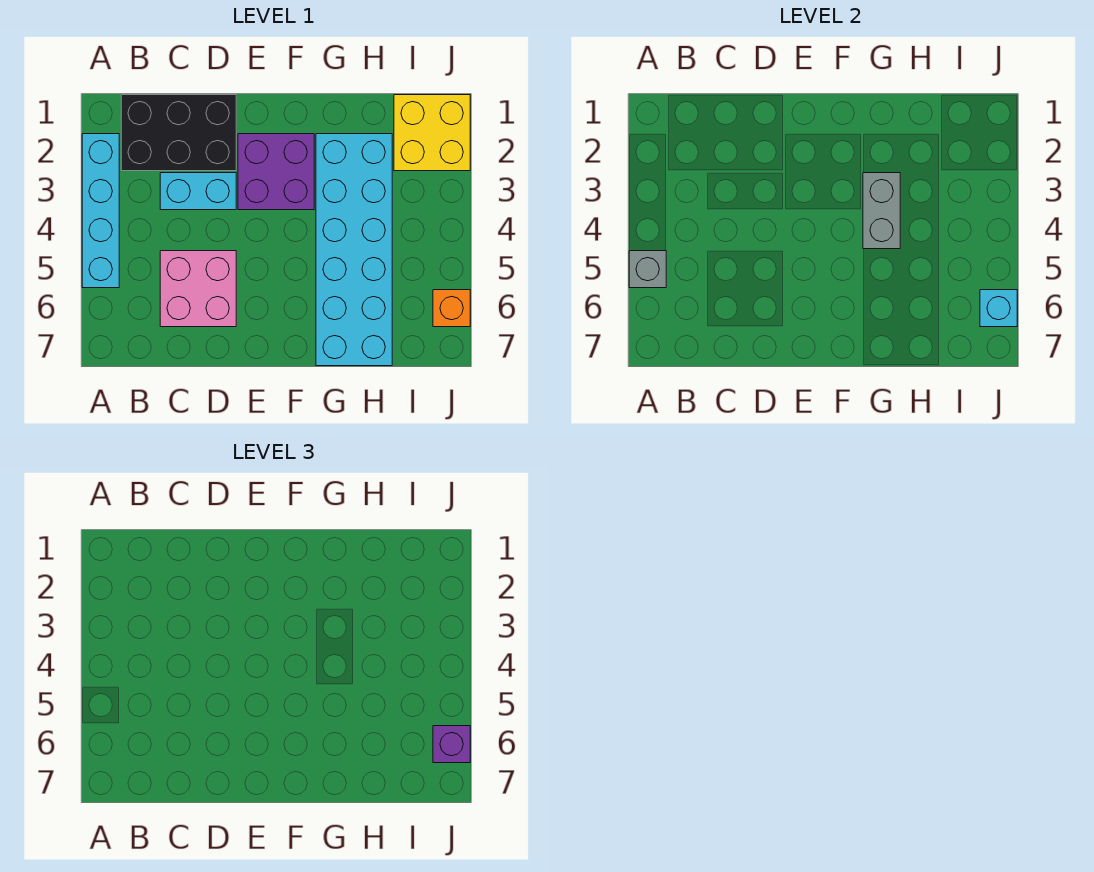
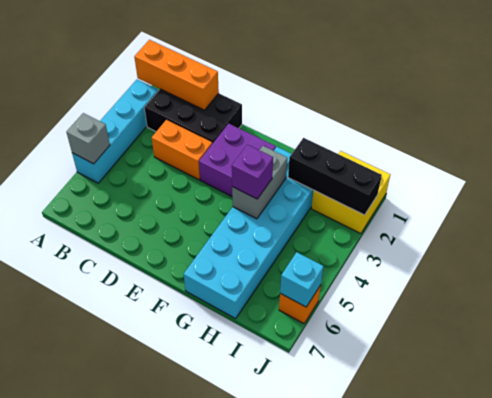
none -> orange brick A1:C1 level 2
cyan brick C3:D3 level 1 -> orange brick C3:D3 level 1
pink brick C5:D6 level 1 -> none
none -> black brick H2:J2 level 2
purple brick J6 level 3 -> purple brick G4 level 3

